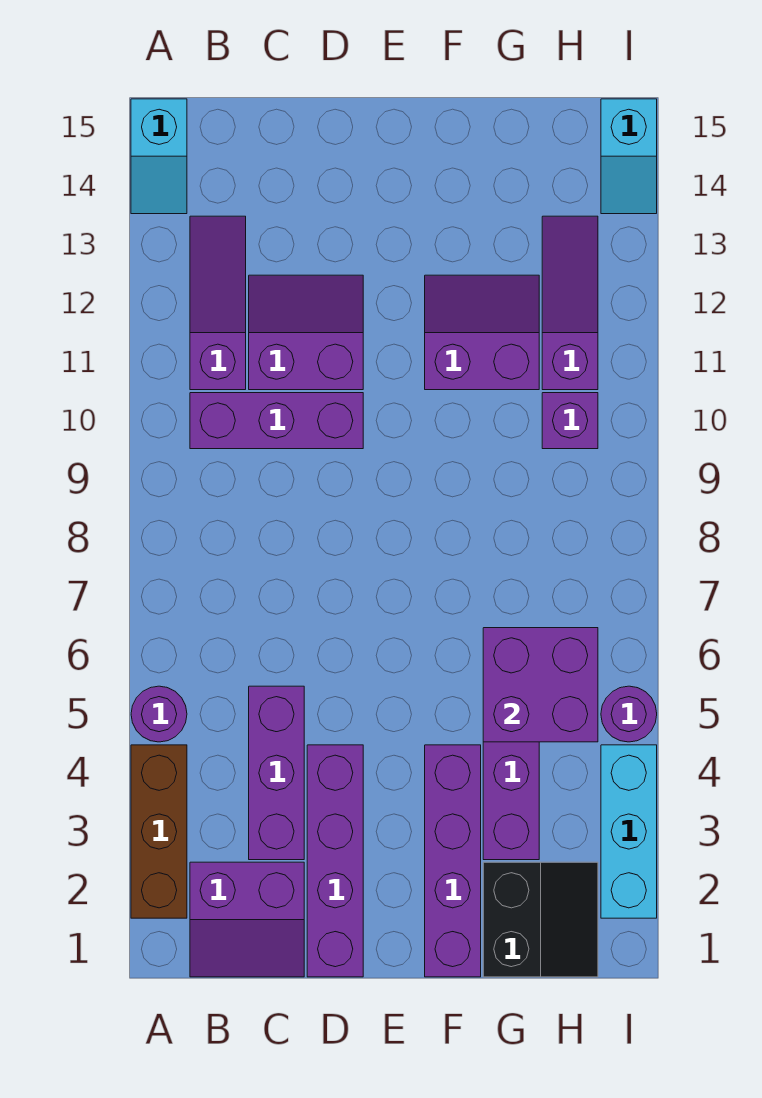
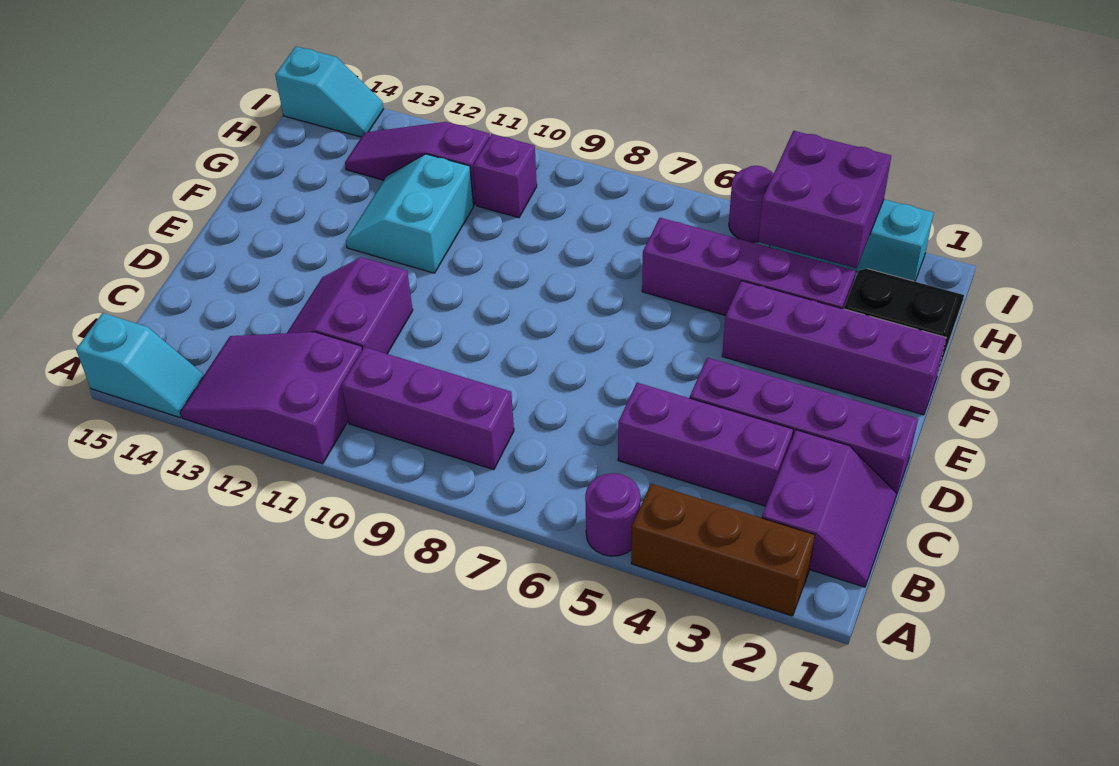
purple brick B10:D10 level 1 -> purple brick B8:B10 level 1
purple slope B11:B13 level 1 top 11 -> purple slope A11:B13 level 1 top 11
purple slope F11:G12 level 1 top 11 -> cyan slope F11:G12 level 1 top 11
purple brick G5:H6 level 2 -> purple brick H3:I4 level 2

